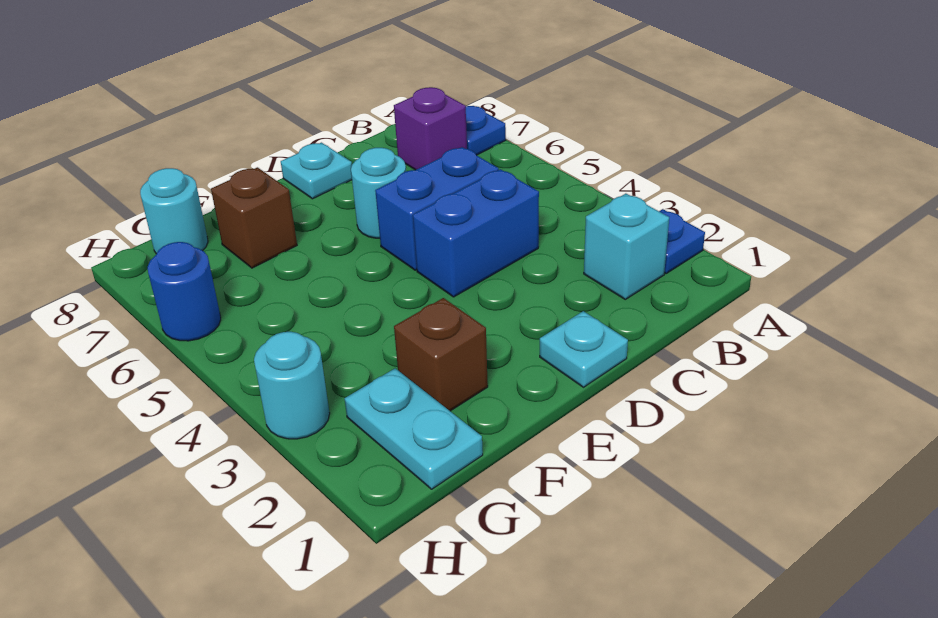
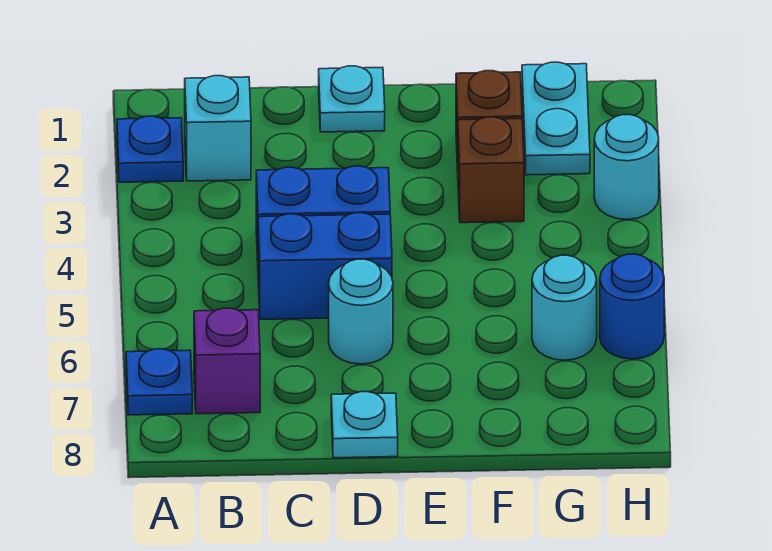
brown brick F7 level 1 -> brown brick F3 level 1
cyan round brick G8 level 1 -> cyan round brick G6 level 1

